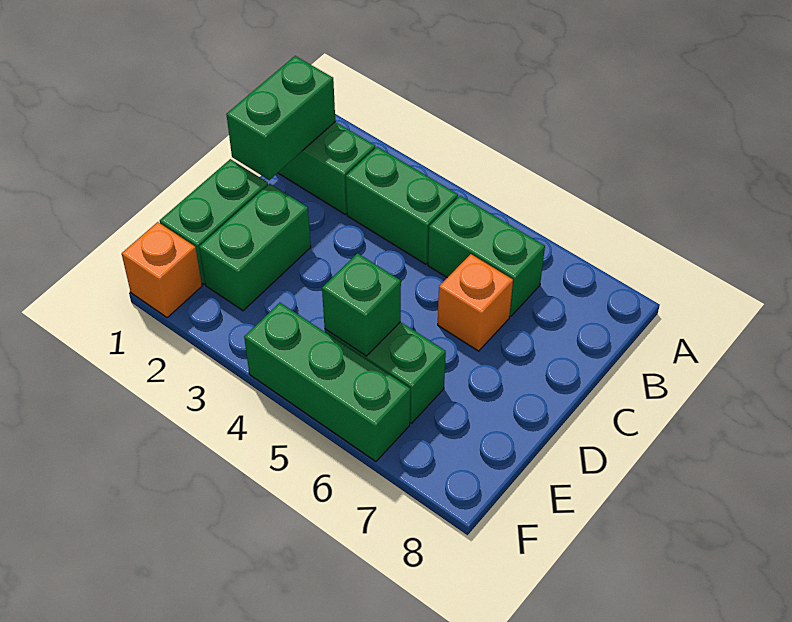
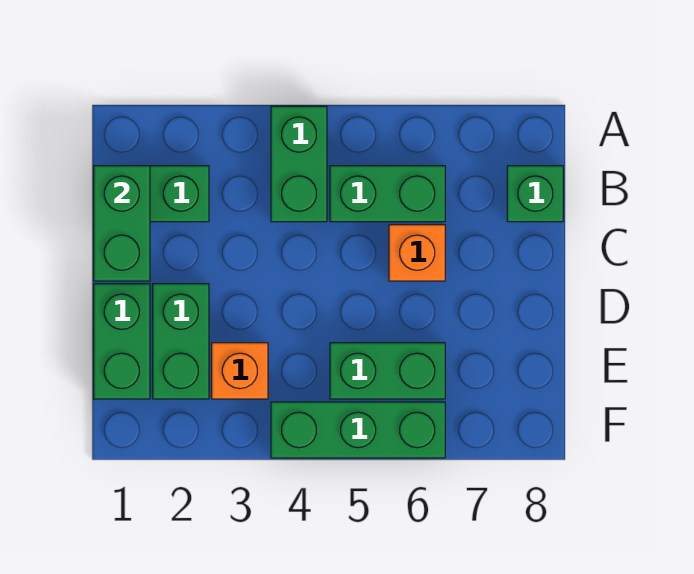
green brick B3:B4 level 1 -> green brick A4:B4 level 1
green brick E5 level 2 -> green brick B8 level 1
orange brick F1 level 1 -> orange brick E3 level 1

